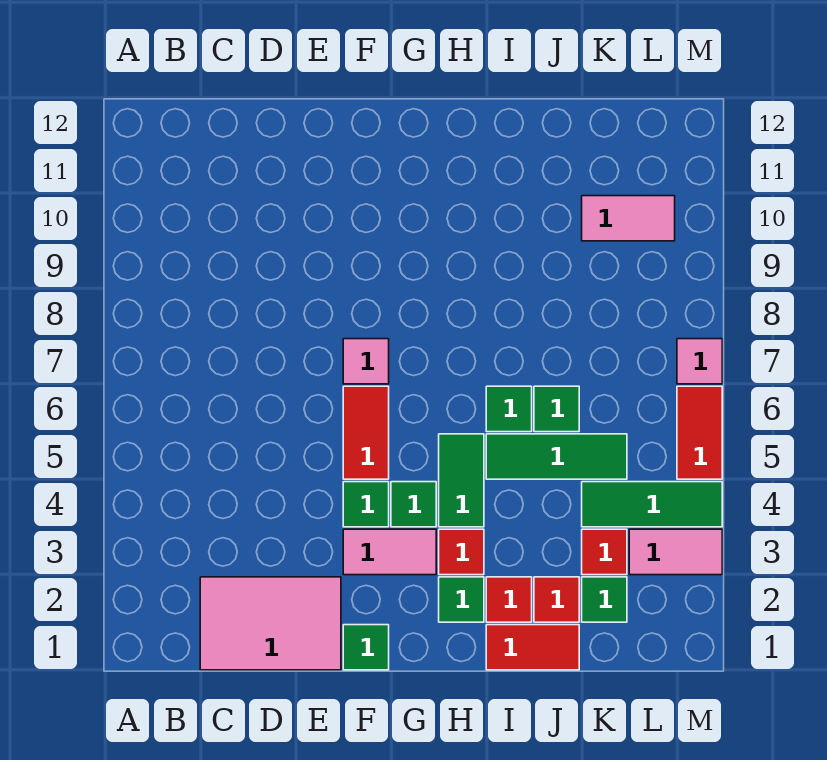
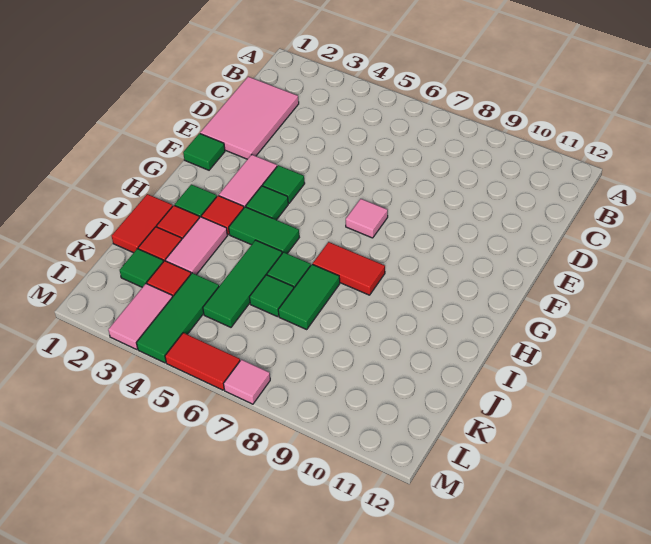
red tile F5:F6 level 1 -> red tile H7:H8 level 1
none -> green tile I7:J7 level 1
pink tile K10:L10 level 1 -> pink tile I3:J3 level 1

